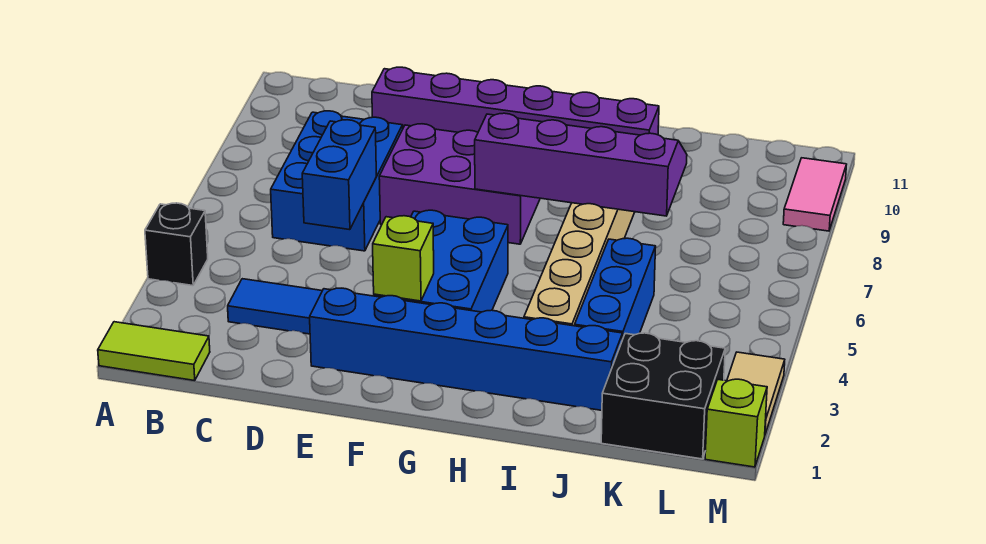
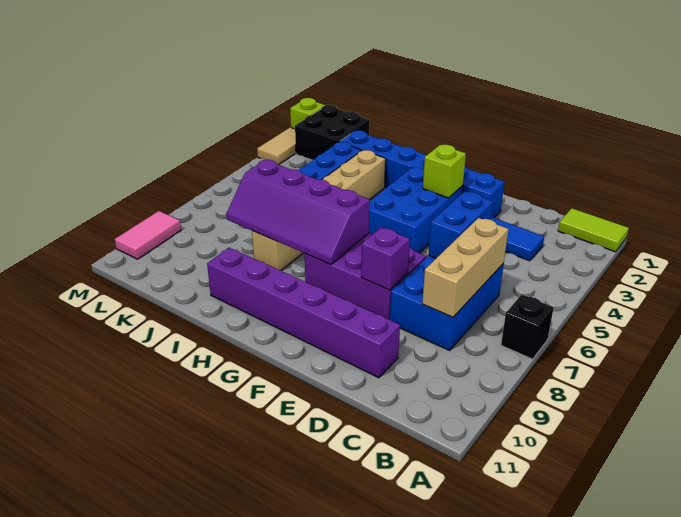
black brick A4 level 1 -> black brick A7 level 1
none -> tan brick C6:C8 level 2
none -> purple brick E8 level 2

